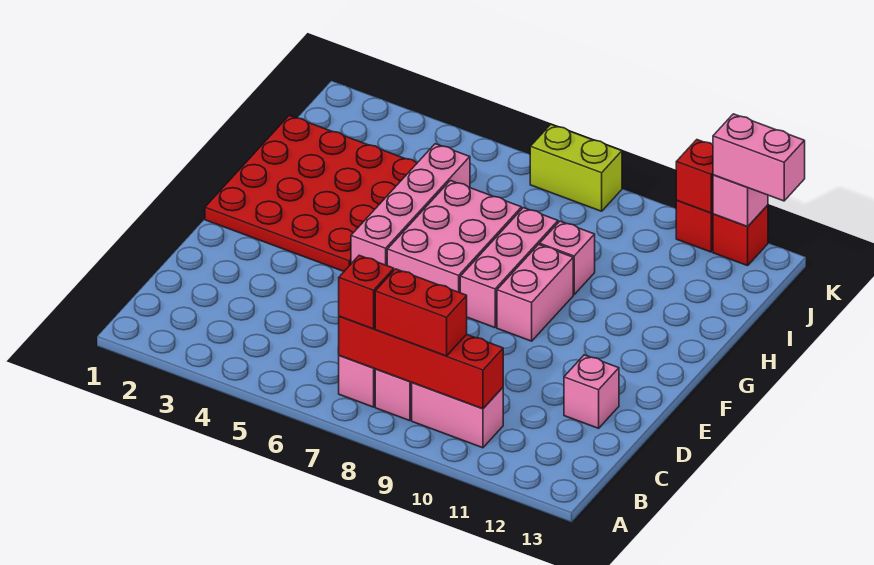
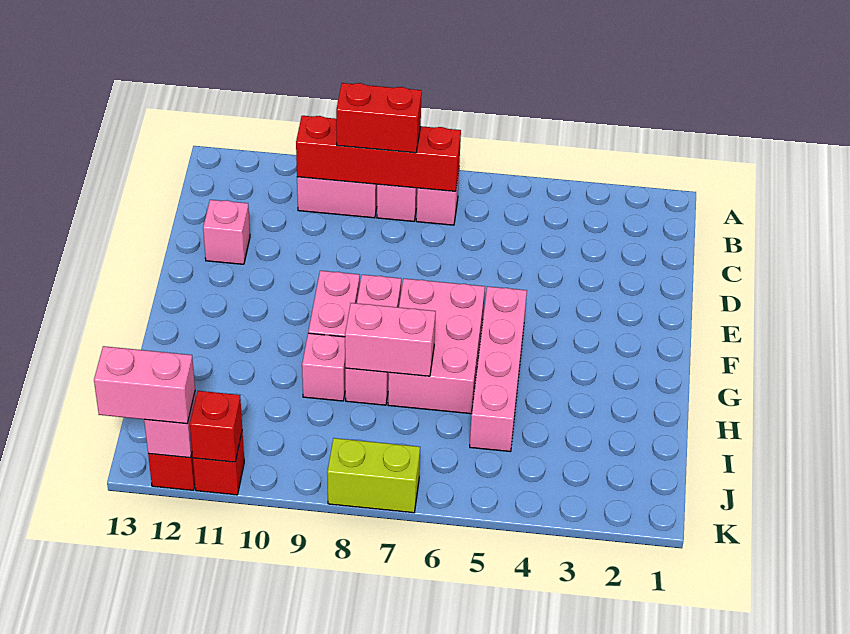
red brick B7 level 3 -> none
red plate F1:I4 level 1 -> none
none -> pink brick H7:H8 level 2

